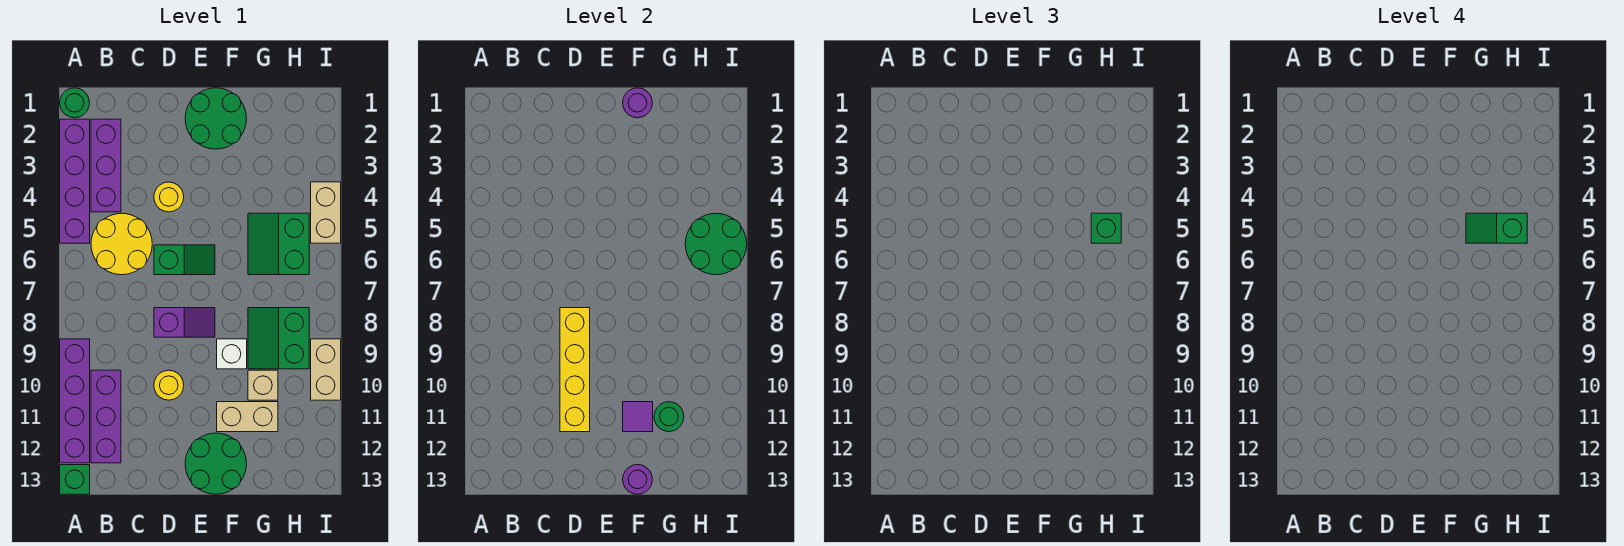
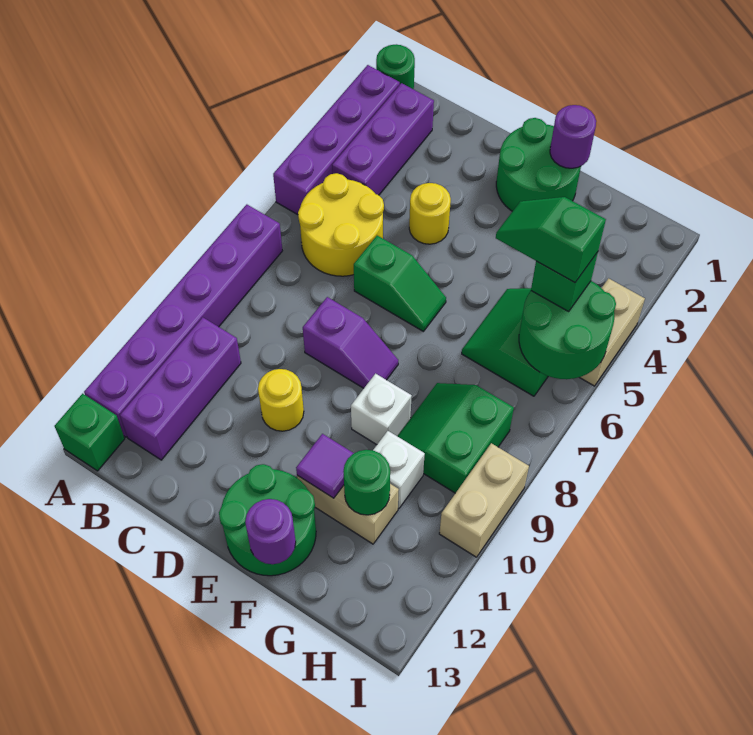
purple brick A9:A12 level 1 -> purple brick A7:A12 level 1
yellow brick D8:D11 level 2 -> none
tan brick G10 level 1 -> white brick G10 level 1

